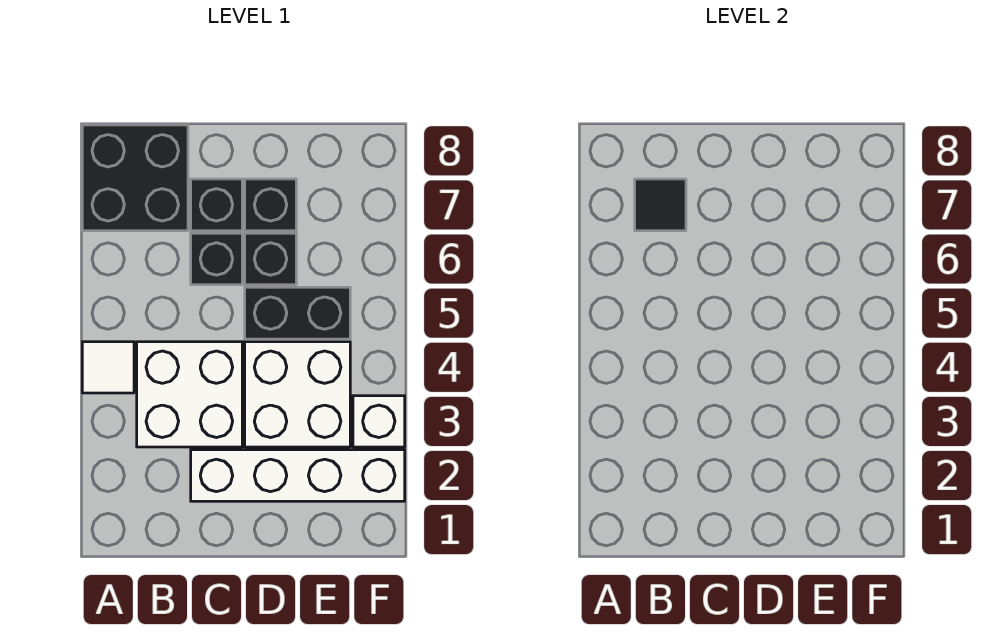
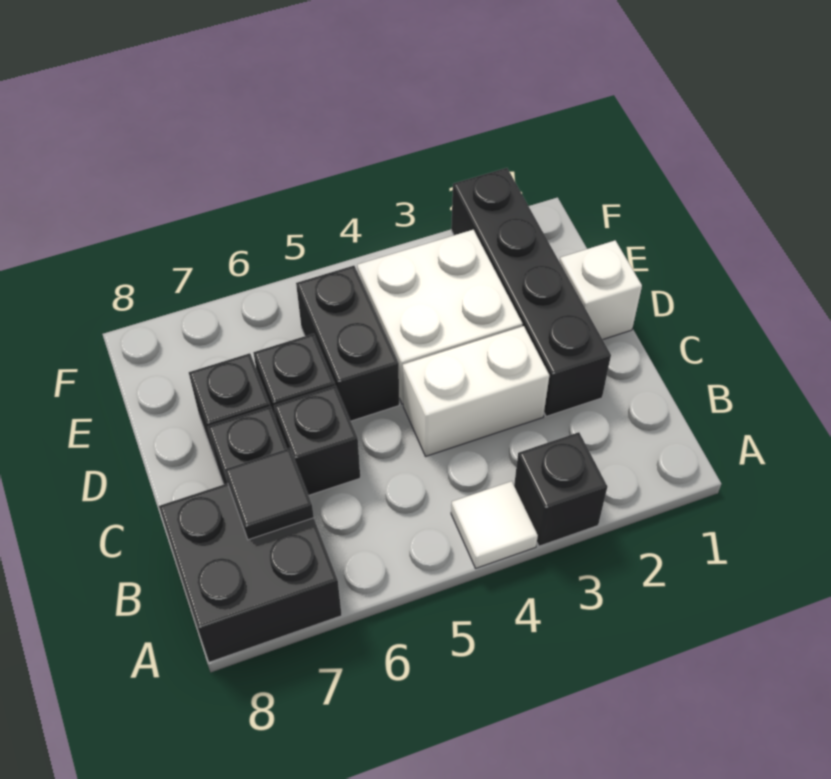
none -> black brick A3 level 1
white brick B3:C4 level 1 -> white brick C3:C4 level 1
white brick C2:F2 level 1 -> black brick C2:F2 level 1
white brick F3 level 1 -> white brick D1 level 1

